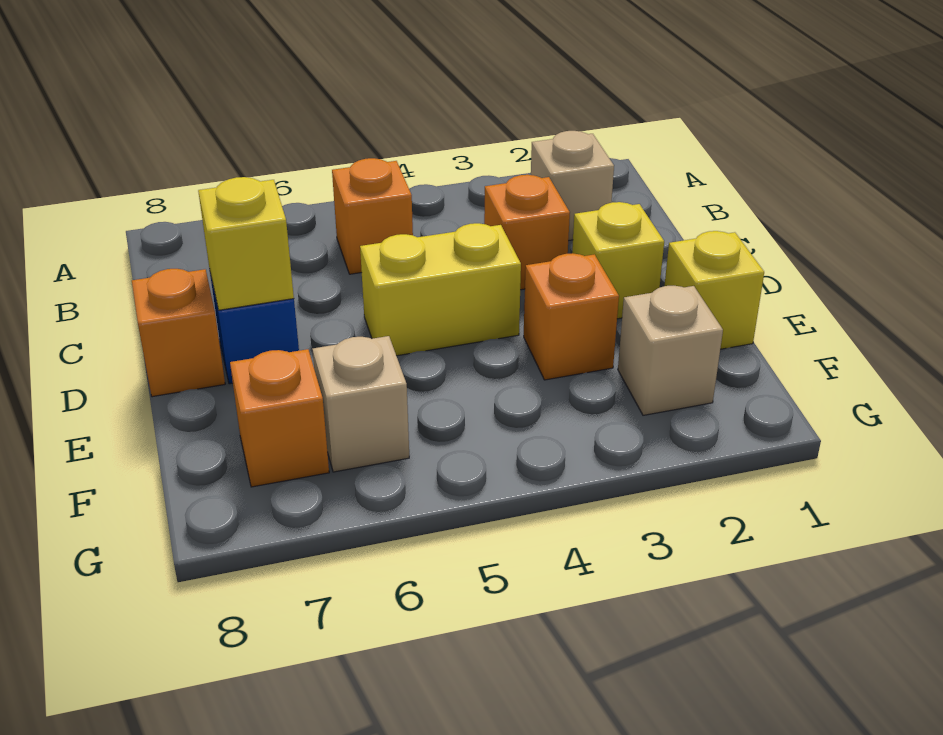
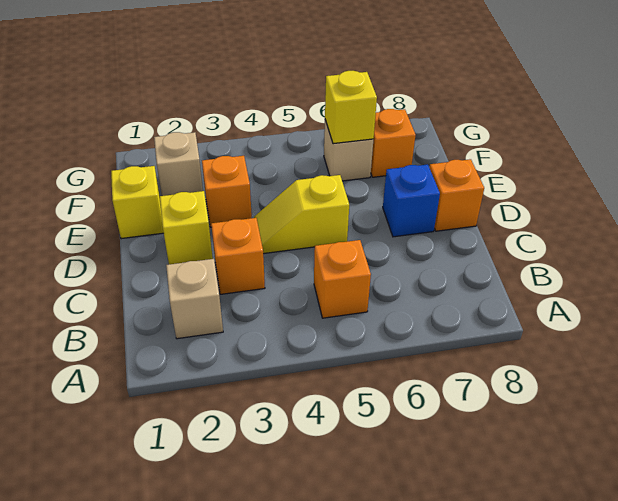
yellow brick D4:D5 level 1 -> yellow slope D4:D5 level 1 top 5
yellow brick D7 level 2 -> yellow brick F6 level 2

